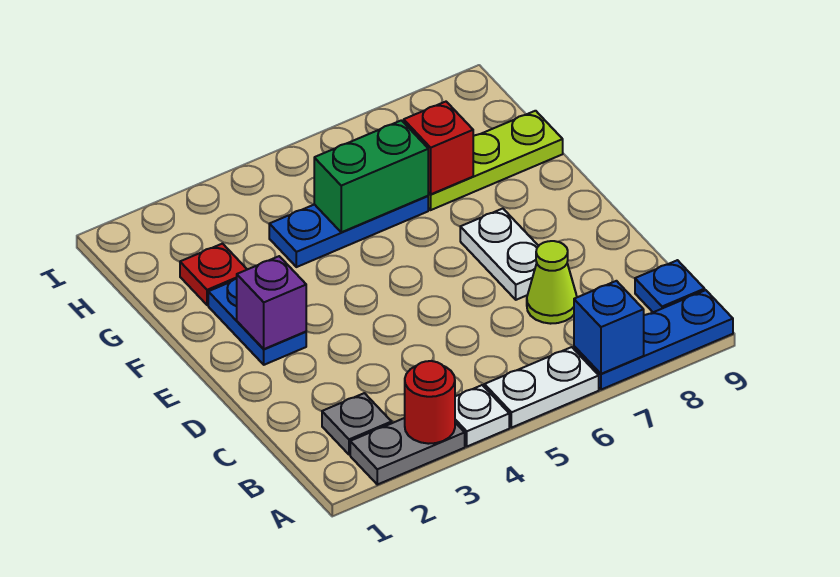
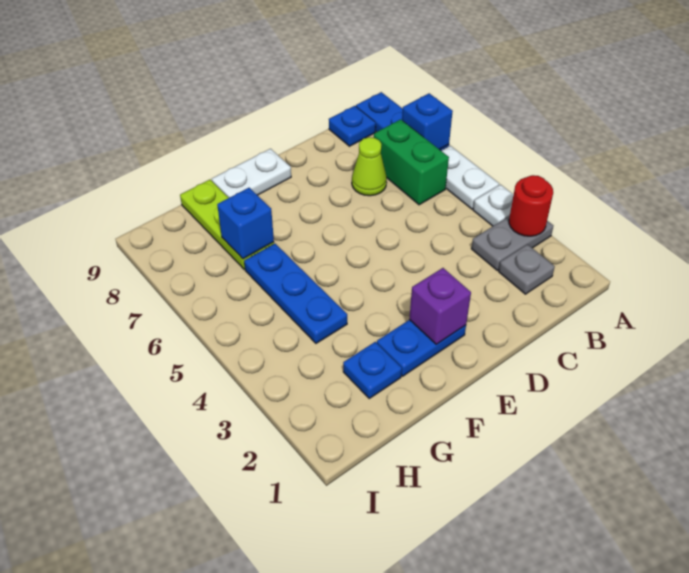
grey plate A2:A3 level 1 -> grey plate A3:B3 level 1
white plate D7:E7 level 1 -> white plate E9:F9 level 1
red plate G2 level 1 -> blue plate G2 level 1
green brick G5:G6 level 2 -> green brick B6:B7 level 1
red brick G7 level 2 -> blue brick G7 level 2

